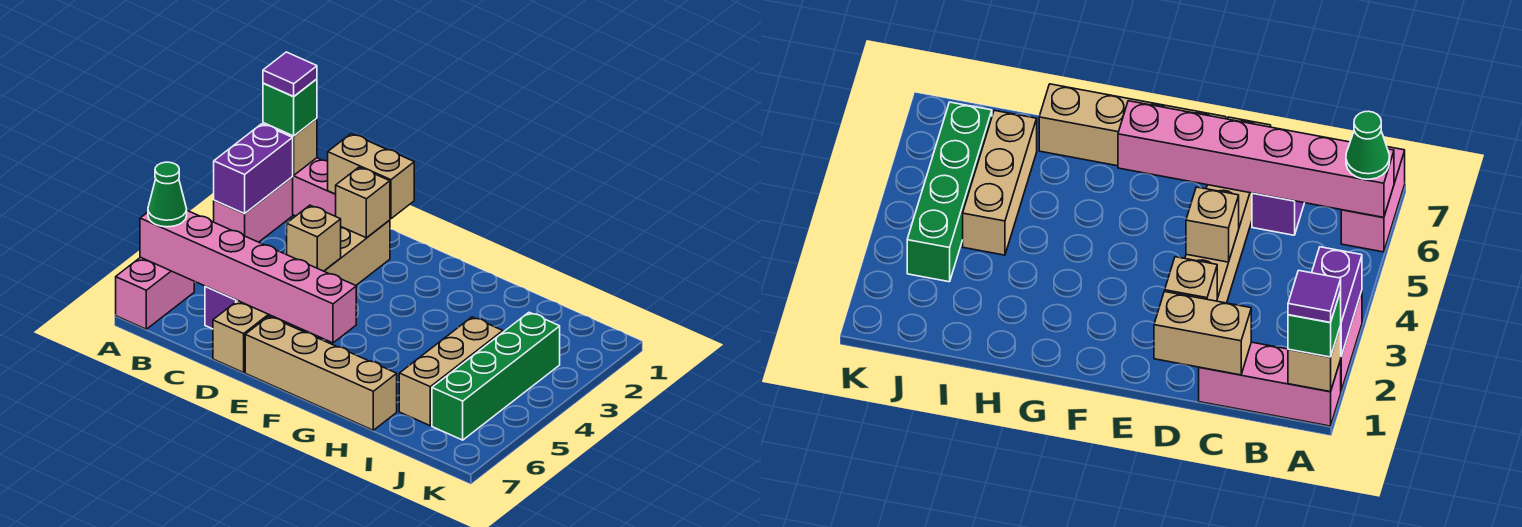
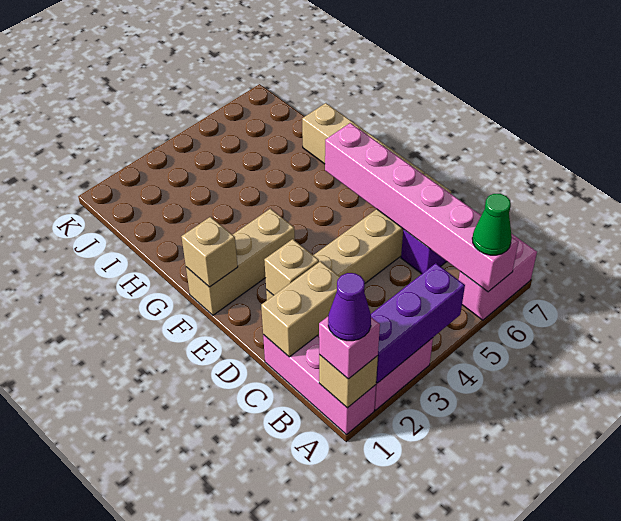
green brick A1 level 3 -> pink brick A1 level 3
purple tile A1 level 4 -> purple cone A1 level 4
purple brick A2:A3 level 2 -> purple brick A2:A4 level 2
tan brick C1:D1 level 2 -> tan brick C1:C2 level 2
tan brick D4 level 2 -> tan brick F1 level 2
tan brick I4:I6 level 1 -> tan brick F1:F3 level 1
green brick J3:J6 level 1 -> none

